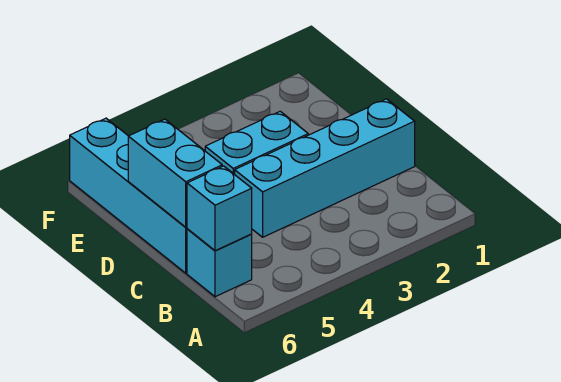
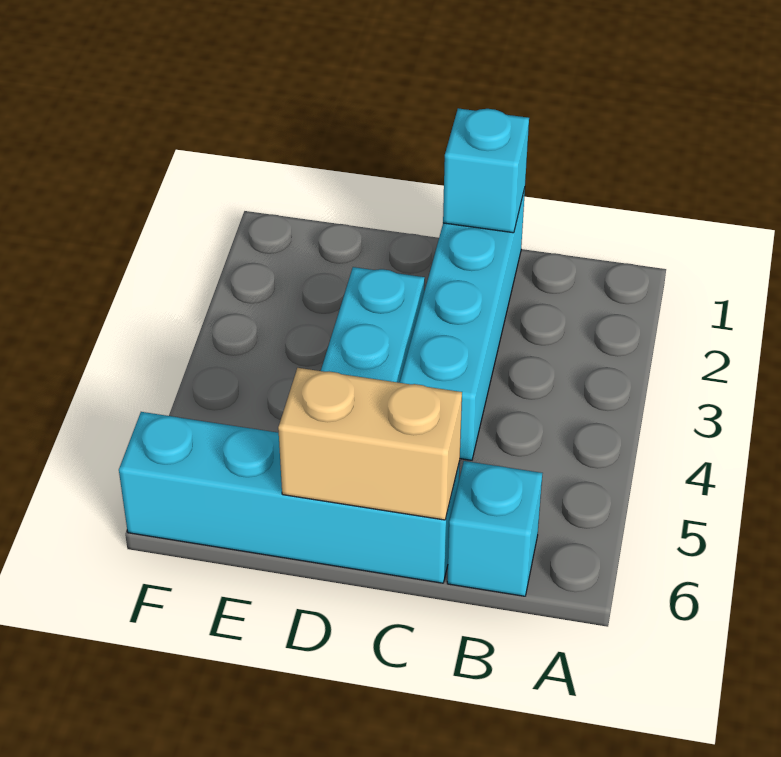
cyan brick B6 level 2 -> cyan brick C1 level 2
cyan brick C6:D6 level 2 -> tan brick C6:D6 level 2

